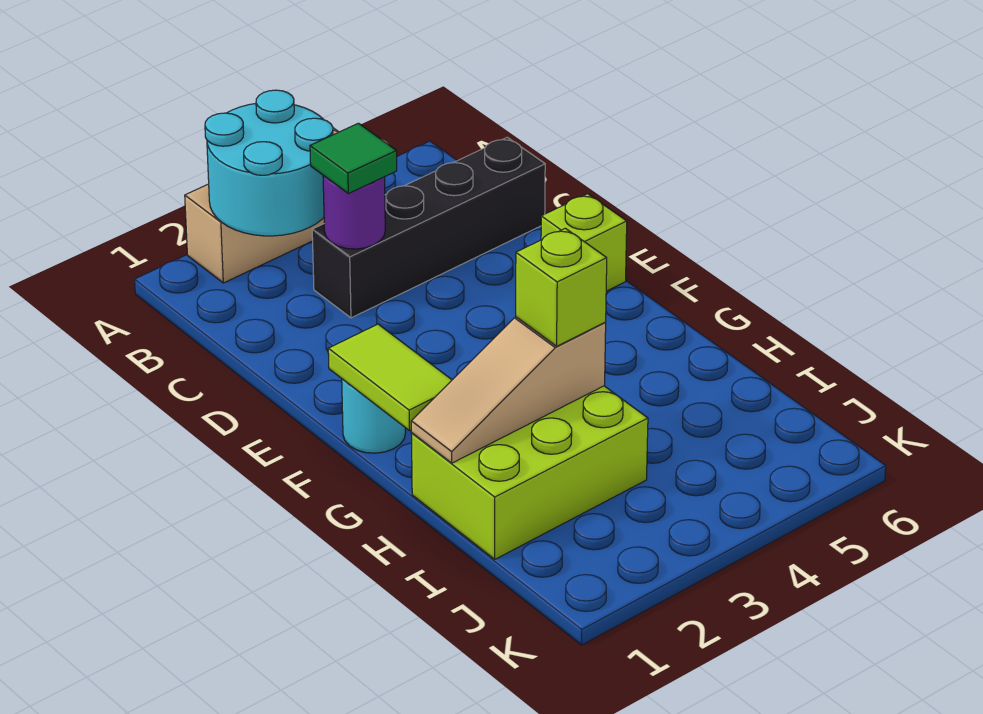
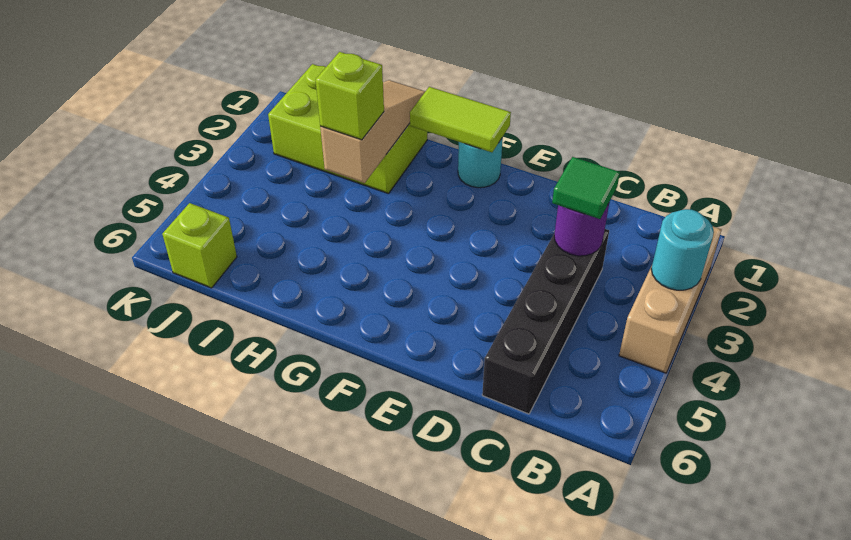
cyan round brick A2:B3 level 2 -> cyan round brick A3 level 2
lime brick E6 level 1 -> lime brick J6 level 1
lime brick H1:I3 level 1 -> lime brick H1:J2 level 1

